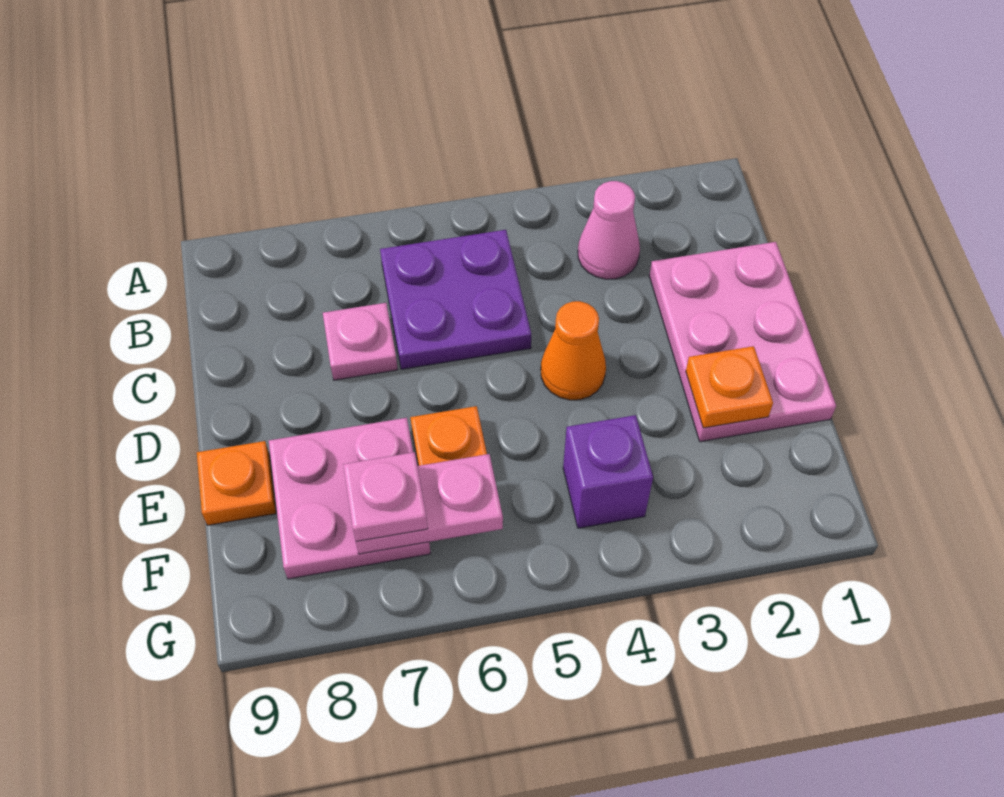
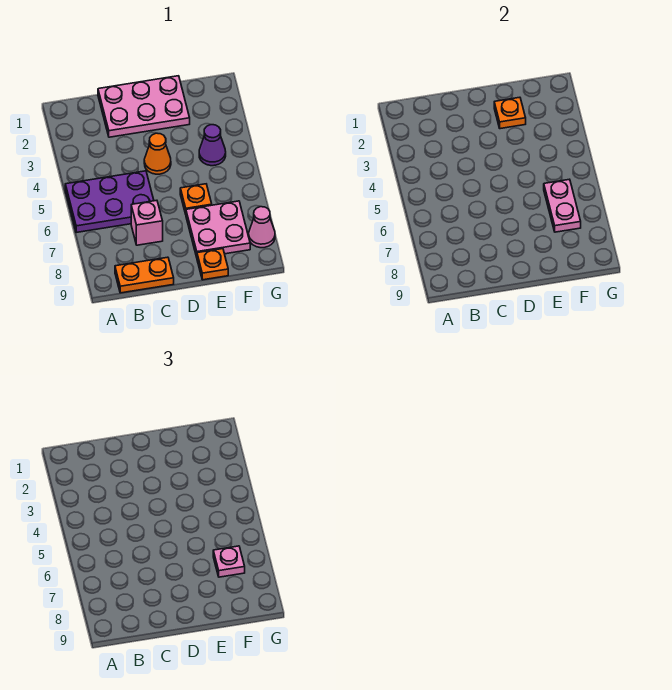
pink cone B3 level 1 -> pink cone G8 level 1
purple plate B5:C6 level 1 -> purple plate A5:C6 level 1
none -> orange plate B9:C9 level 1
pink plate C7 level 1 -> pink brick C7 level 1
purple brick F4 level 1 -> purple cone F4 level 1

